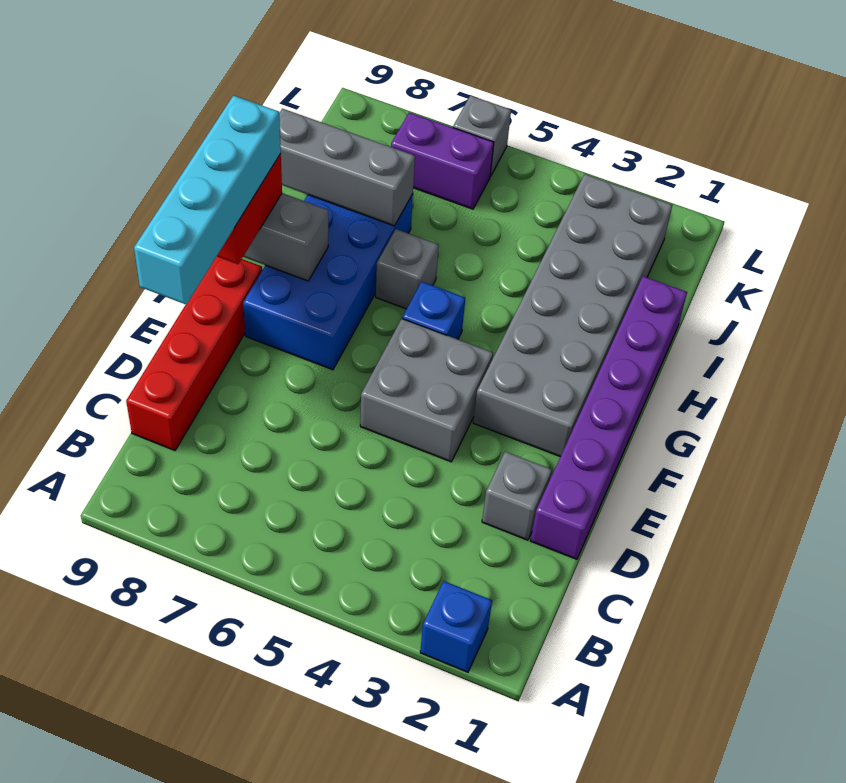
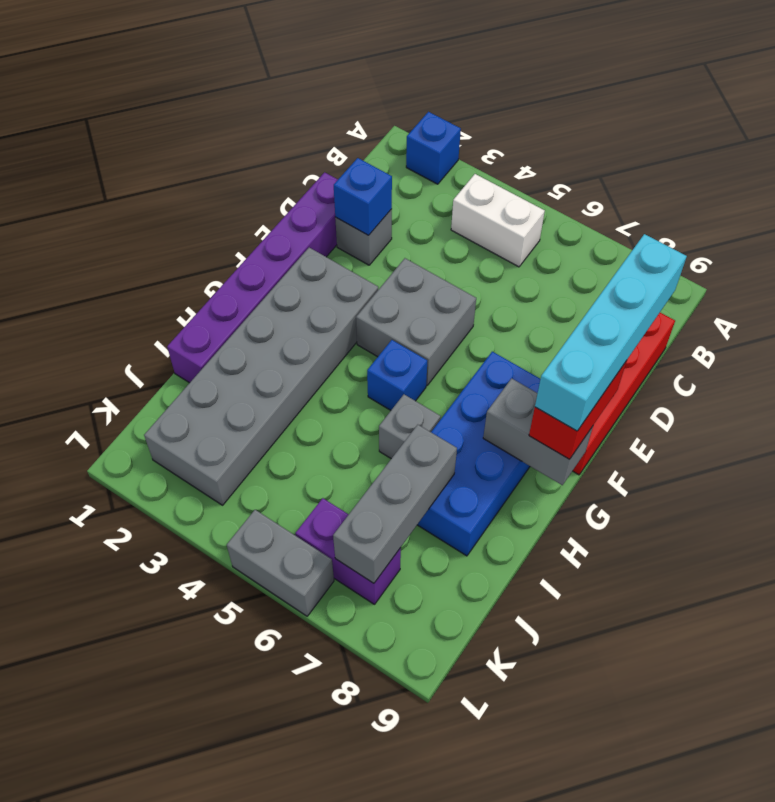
none -> white brick B4:B5 level 1
none -> blue brick D2 level 2
grey brick I7:I9 level 2 -> grey brick I7:K7 level 2
grey brick L6 level 1 -> grey brick L5:L6 level 1

